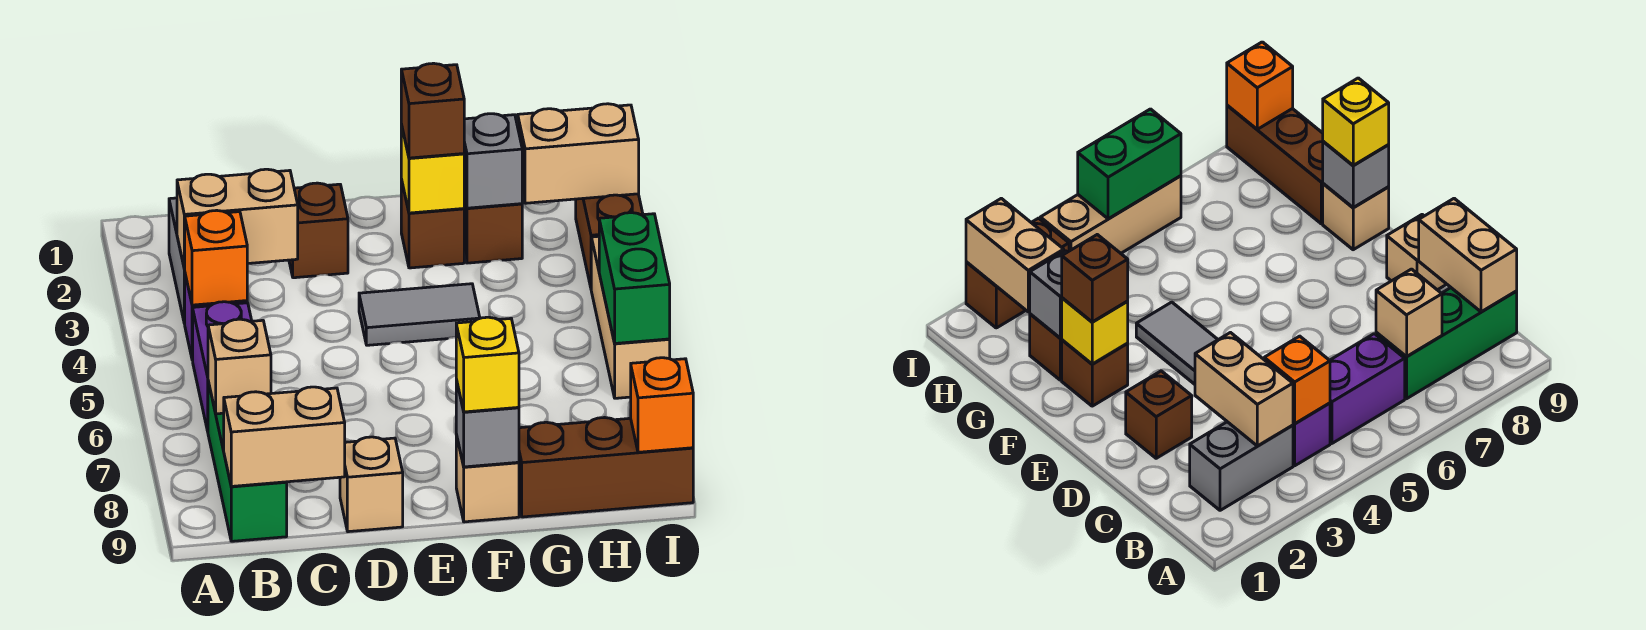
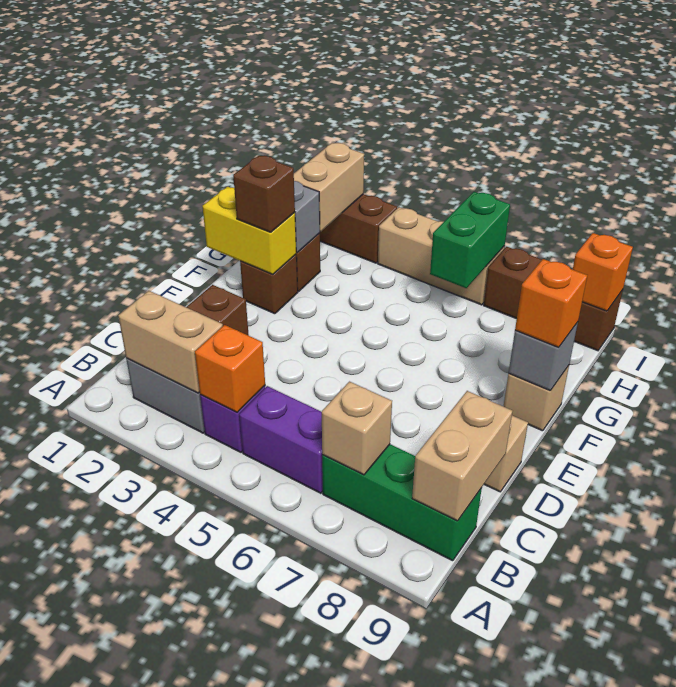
tan brick B3:C3 level 2 -> tan brick B2:B3 level 2
grey tile E4:F4 level 1 -> none
yellow brick F2 level 2 -> yellow brick F1:F2 level 2
yellow brick F9 level 3 -> orange brick F9 level 3
brown brick G9:I9 level 1 -> brown brick I7:I9 level 1
green brick I5:I6 level 2 -> green brick H6:I6 level 2

